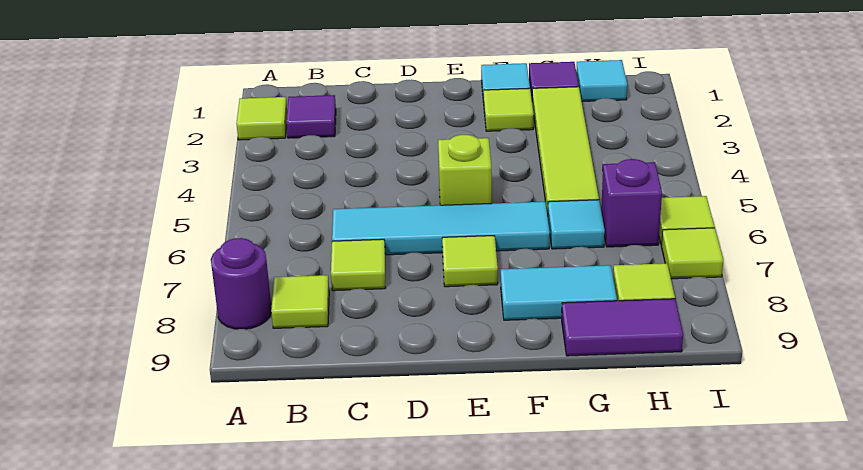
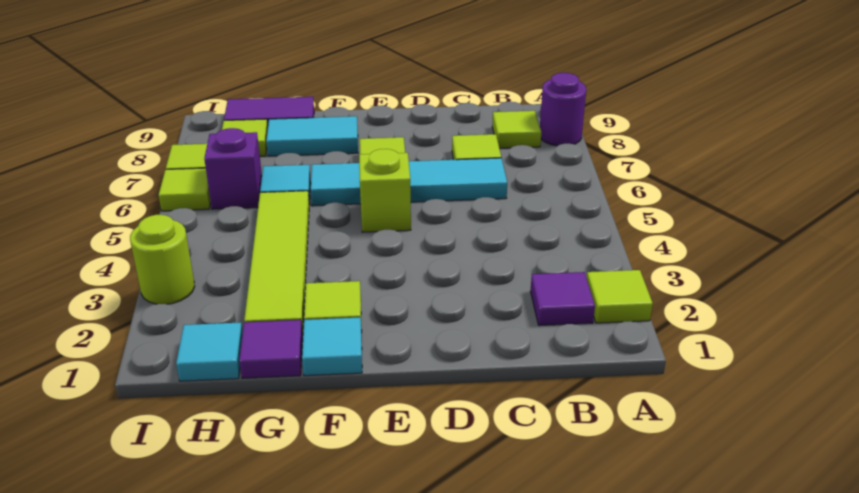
none -> lime round brick I3 level 1

